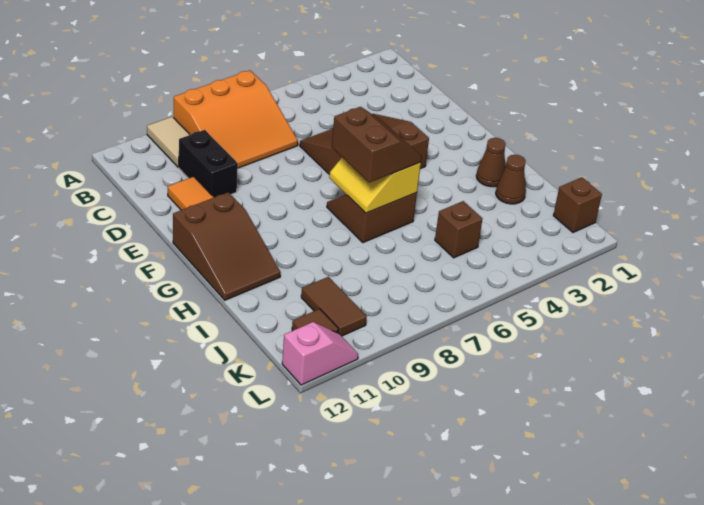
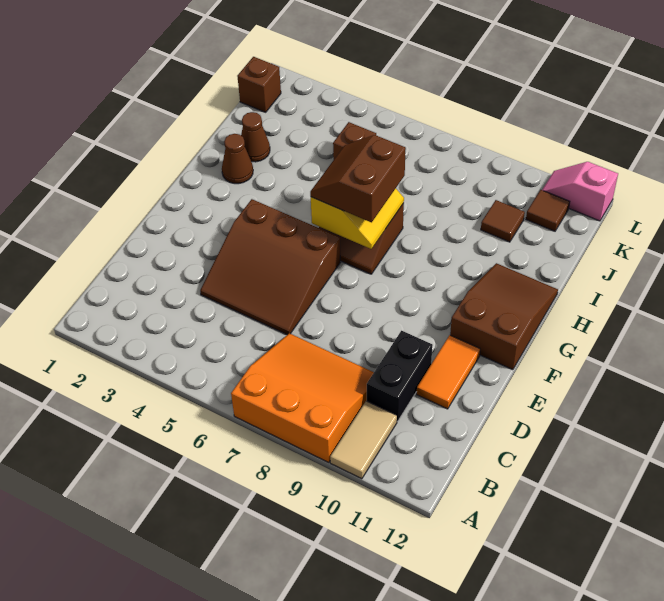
brown tile J10:K10 level 1 -> brown tile J10 level 1

